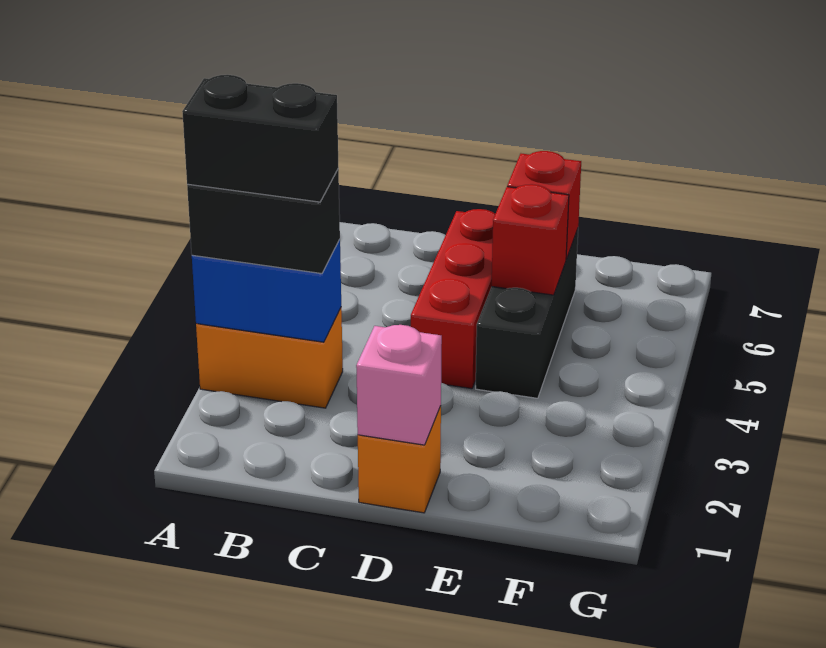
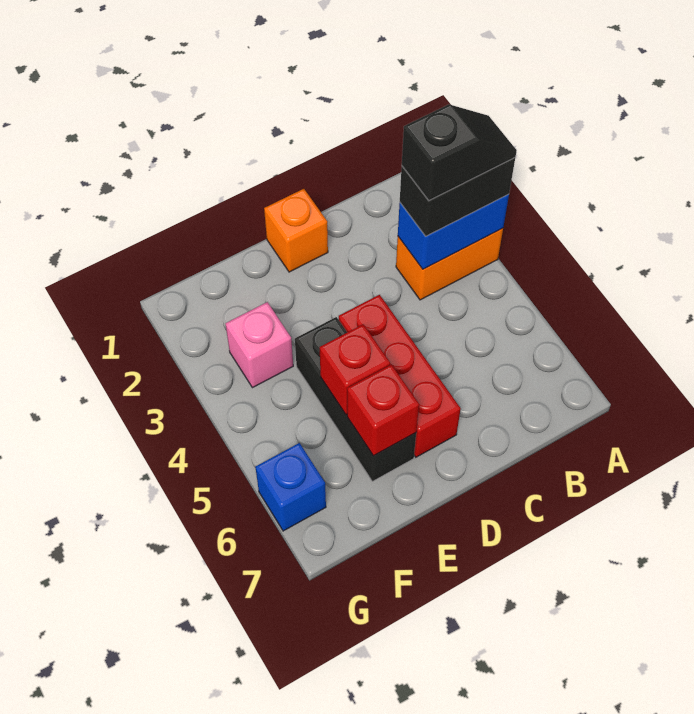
black brick A3:B3 level 4 -> black slope A3:B3 level 4 top B
pink brick D1 level 2 -> pink brick F3 level 1
none -> blue brick G6 level 1

